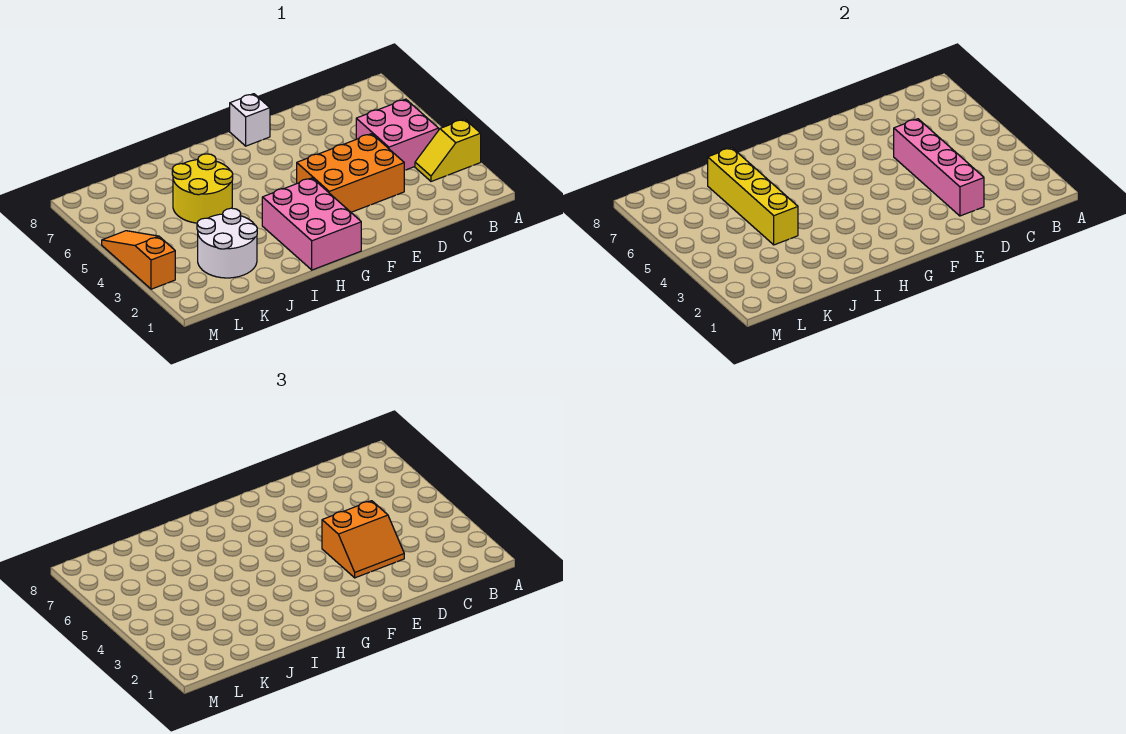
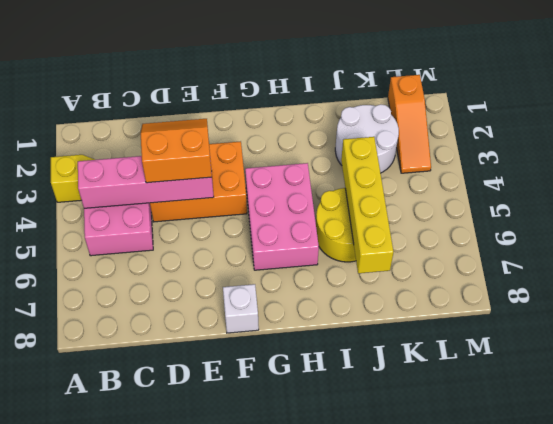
pink brick D2:D5 level 2 -> pink brick B4:E4 level 2
pink brick G1:H3 level 1 -> pink brick G4:H6 level 1
orange slope M3:M5 level 1 top 3 -> orange slope L1:L3 level 1 top 1

